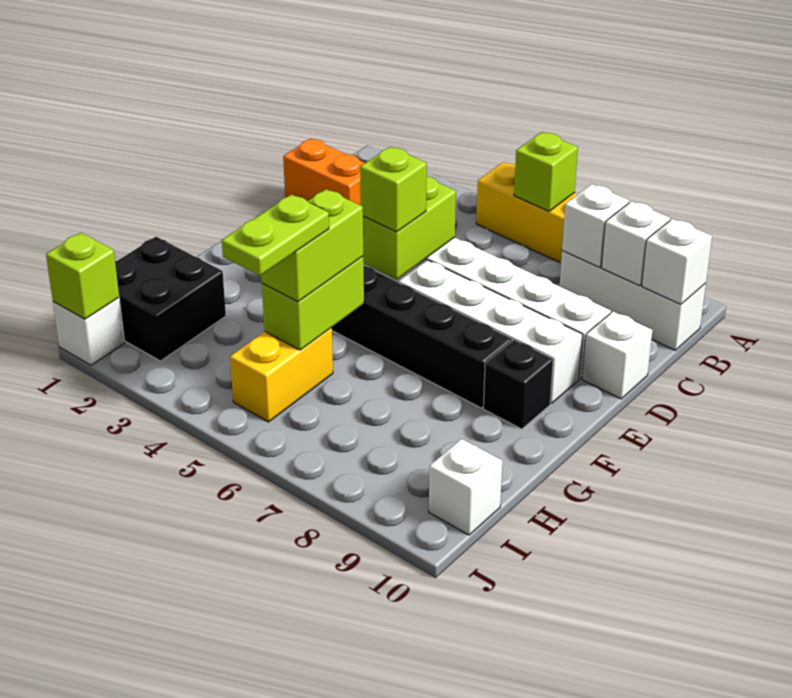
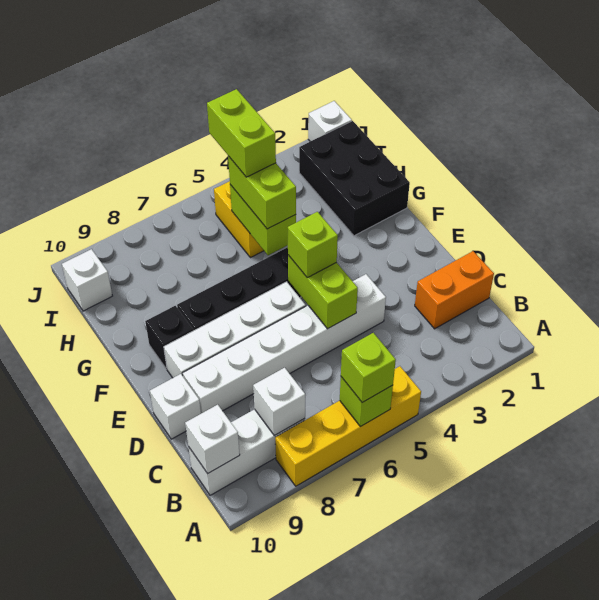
white brick B9 level 2 -> none
black brick H1:I2 level 1 -> black brick G1:I2 level 1
lime plate H5:I5 level 4 -> lime brick H5:I5 level 4
lime brick J1 level 2 -> lime brick A6 level 3

